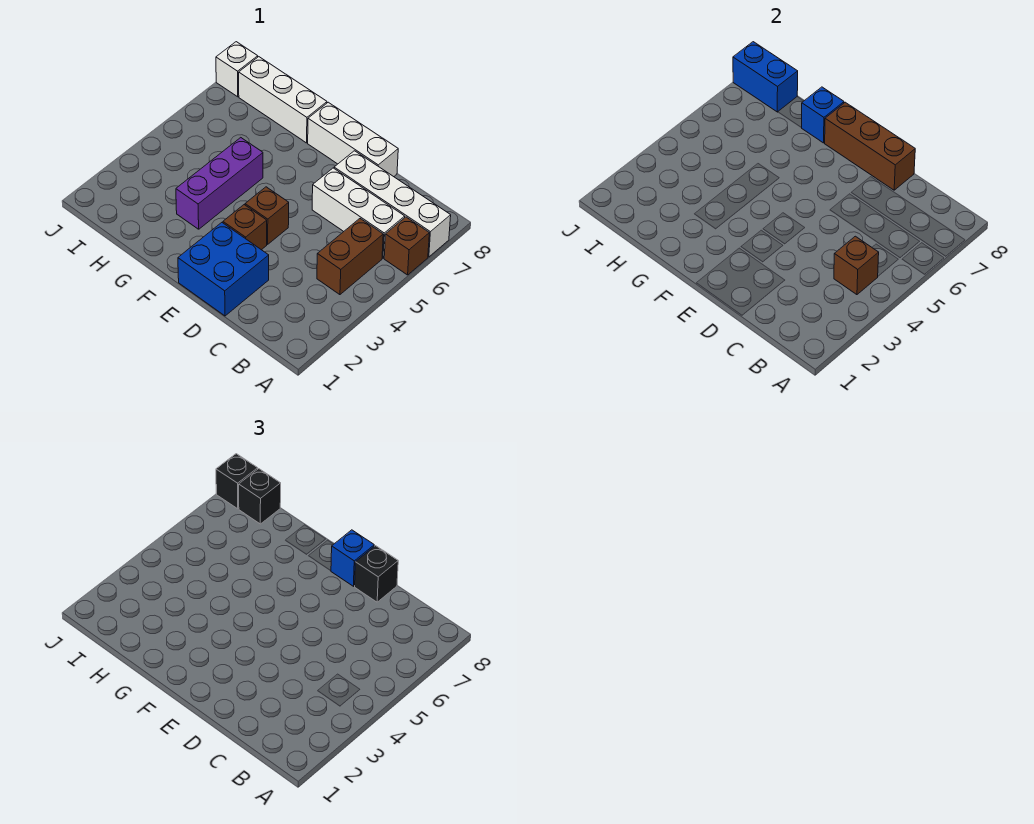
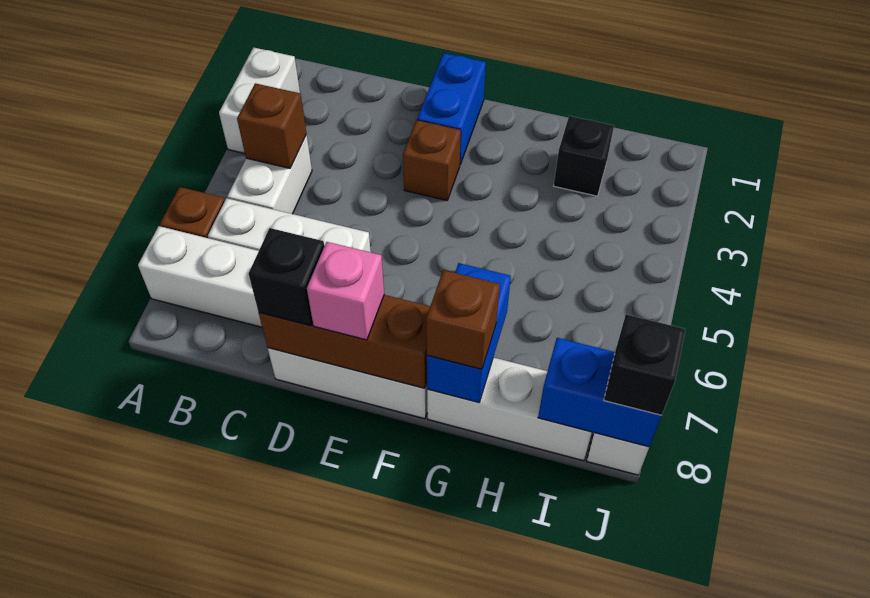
none -> white brick A2:A3 level 1
brown brick B4:B5 level 1 -> white brick B4:B5 level 1
blue brick D1:E2 level 1 -> blue brick E1:E2 level 1
brown brick E4 level 1 -> brown brick G8 level 3
blue brick E8 level 3 -> pink brick E8 level 3
purple brick G3:G5 level 1 -> none
blue brick G8 level 2 -> blue brick G7:G8 level 2
black brick I8 level 3 -> black brick H2 level 1

